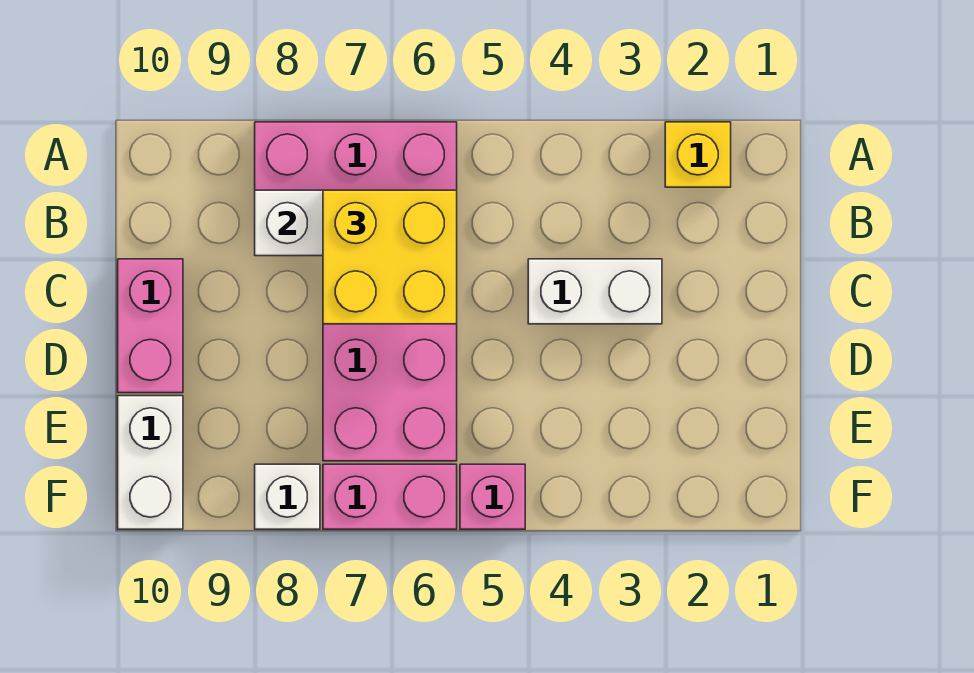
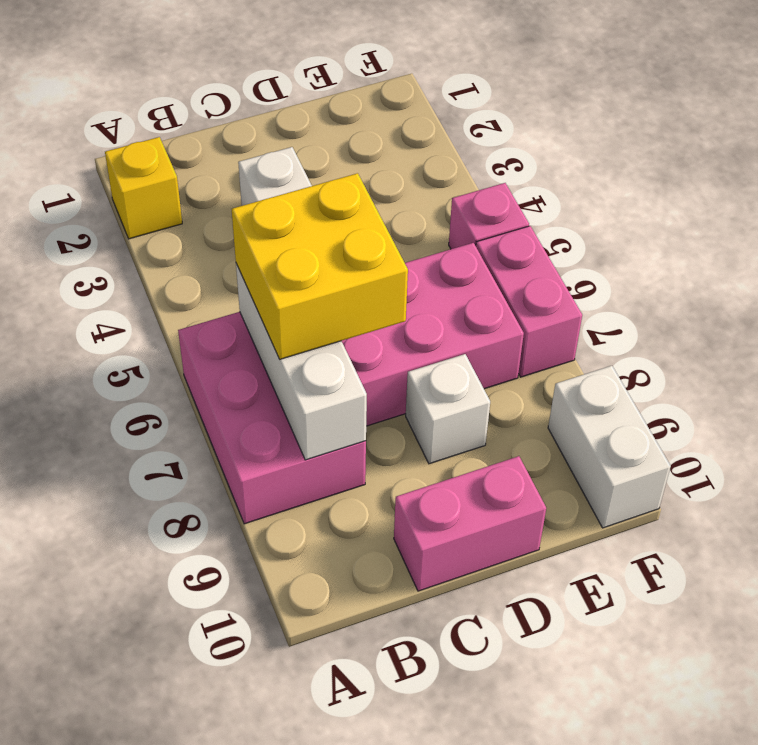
white brick E10:F10 level 1 -> white brick F9:F10 level 1
white brick F8 level 1 -> white brick D8 level 1

